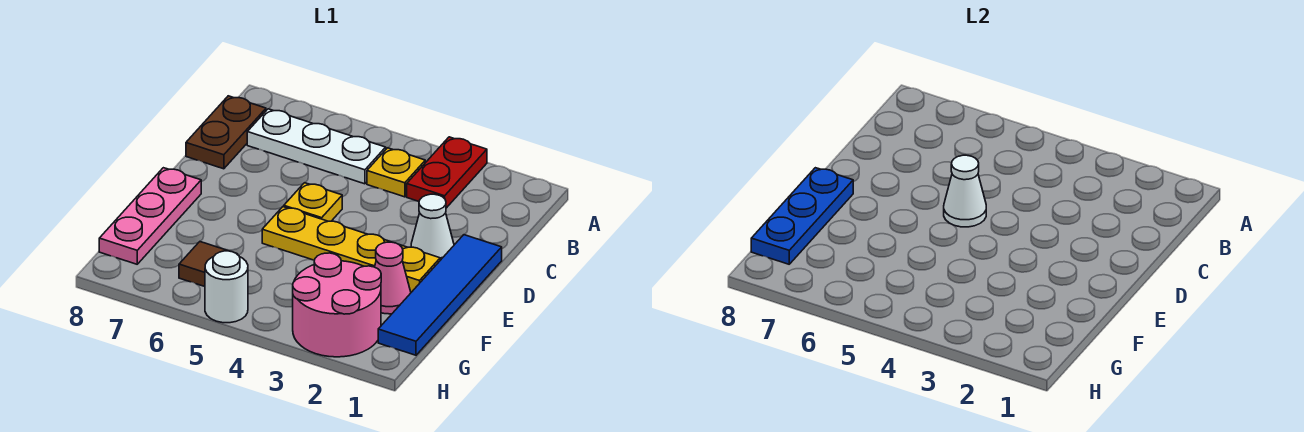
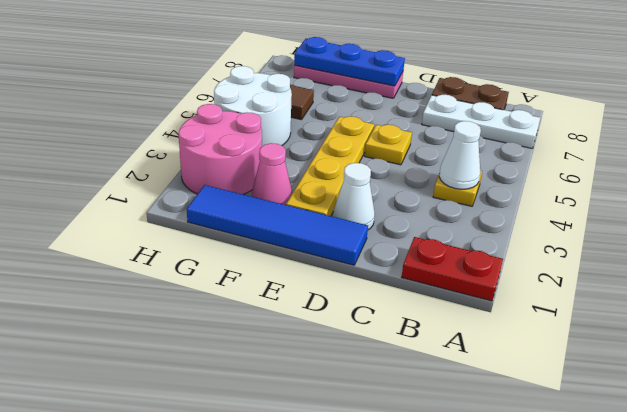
red plate A3:B3 level 1 -> red plate A1:B1 level 1
white plate B5:B7 level 1 -> white plate A7:C7 level 1
white cone D5 level 2 -> white cone B4 level 2
white round brick H5 level 1 -> white round brick G4:H5 level 1

